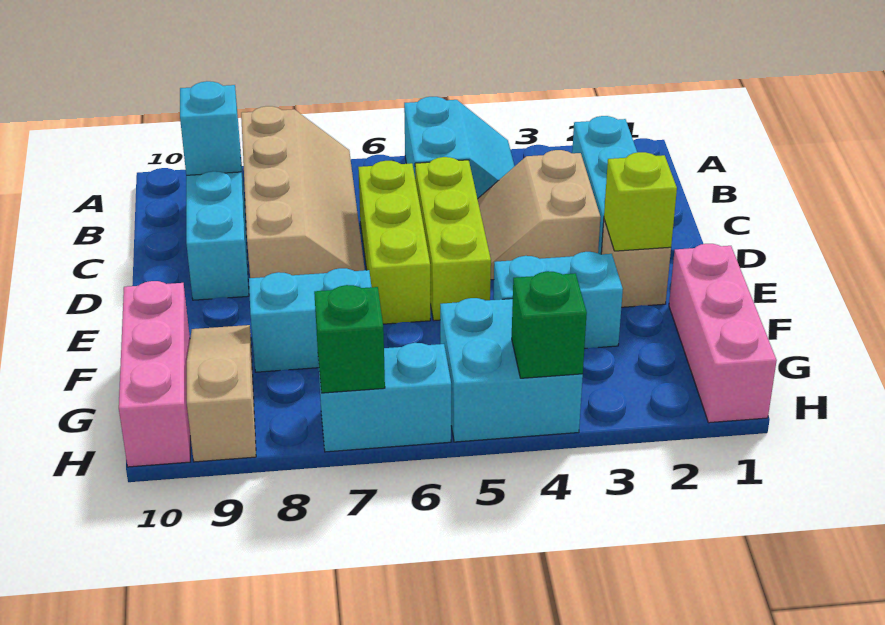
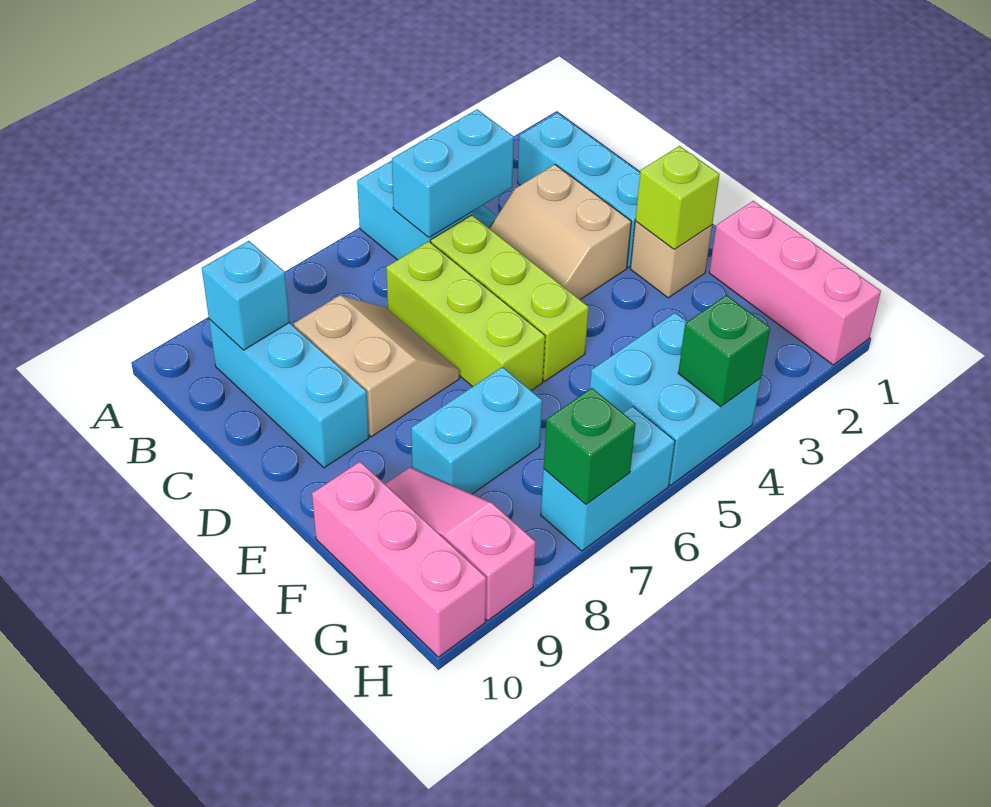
tan slope A7:D8 level 1 top 8 -> tan slope C7:D8 level 1 top 8
cyan brick F3:F4 level 1 -> cyan brick B4:B5 level 2
tan slope F9:H9 level 1 top H -> pink slope F9:H9 level 1 top H

